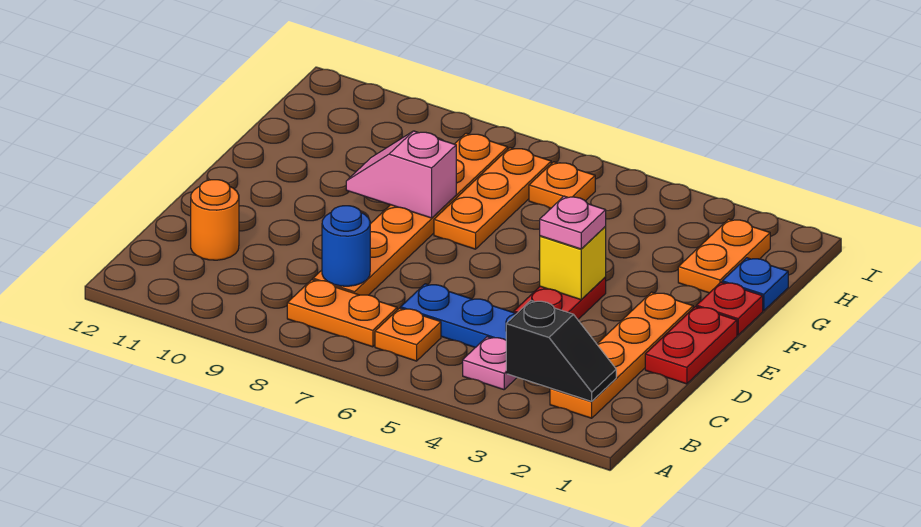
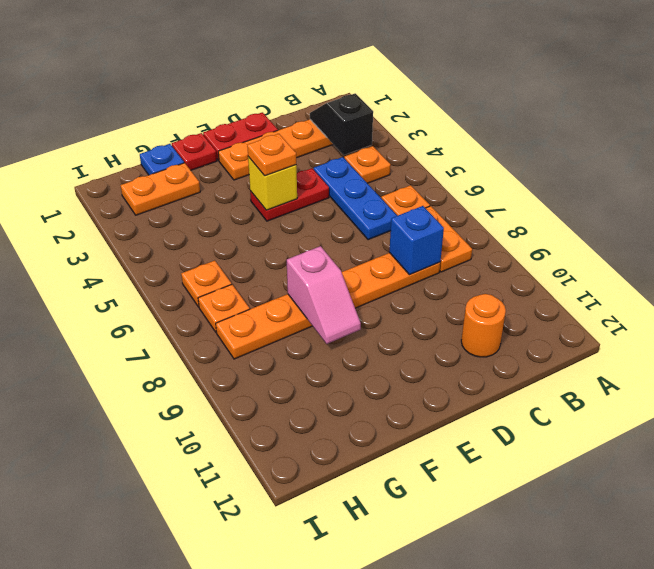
pink plate B4 level 1 -> orange plate B4 level 1
blue round brick C8 level 2 -> blue brick C8 level 2
pink plate E4 level 3 -> orange plate E4 level 3
orange plate F7:H7 level 1 -> orange plate H7 level 1

